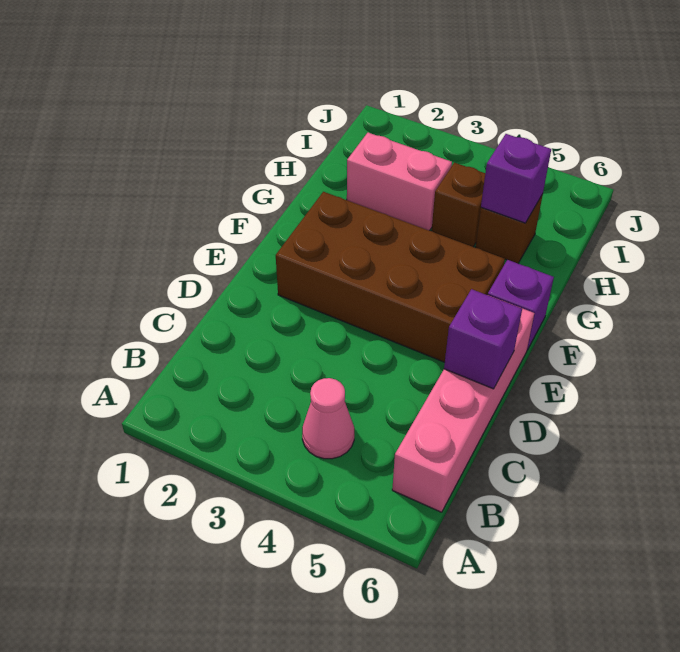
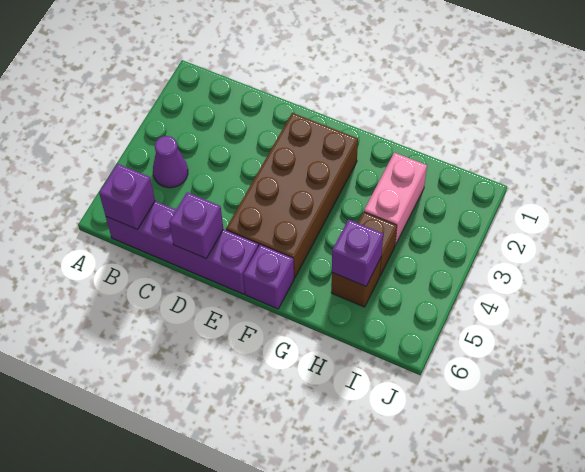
pink cone B4 level 1 -> purple cone B4 level 1
pink brick B6:E6 level 1 -> purple brick B6:E6 level 1
none -> purple brick B6 level 2

